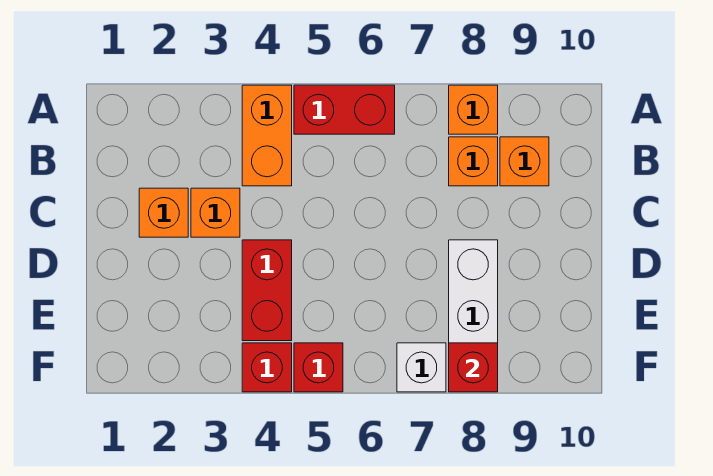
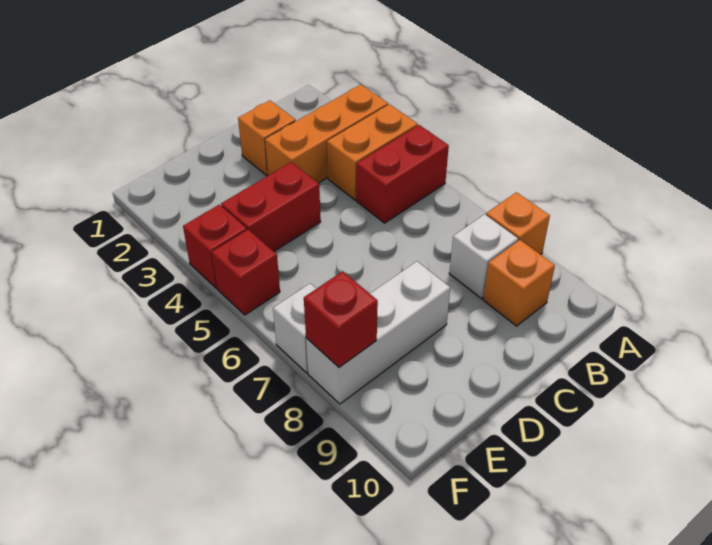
red brick A5:A6 level 1 -> red brick A5:B5 level 1
orange brick B8 level 1 -> white brick B8 level 1
orange brick C3 level 1 -> orange brick A3:C3 level 1

